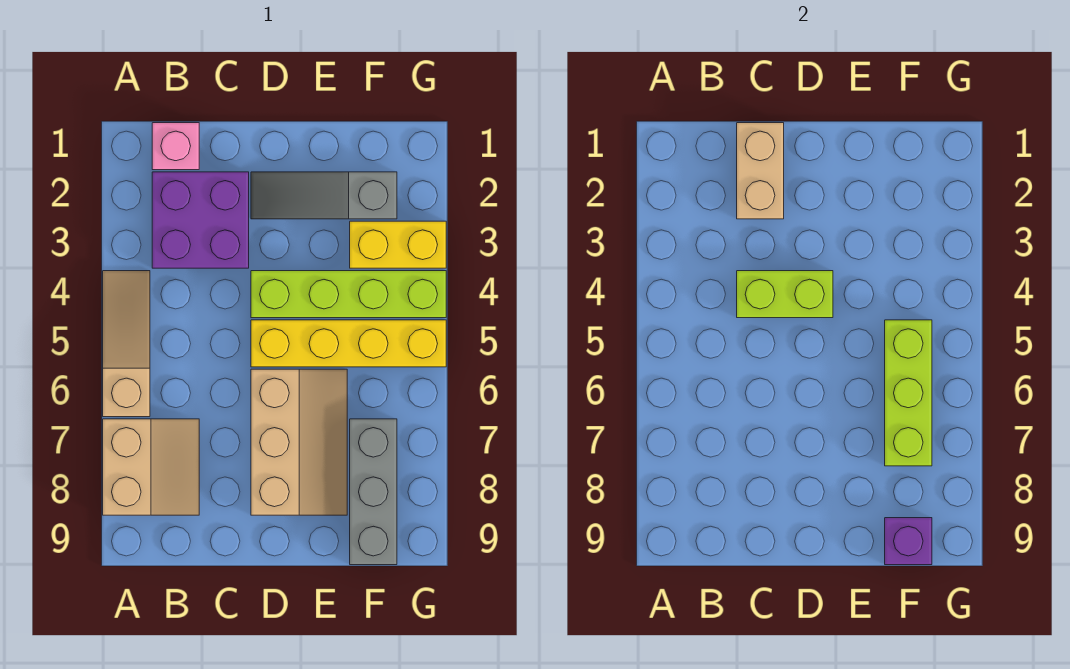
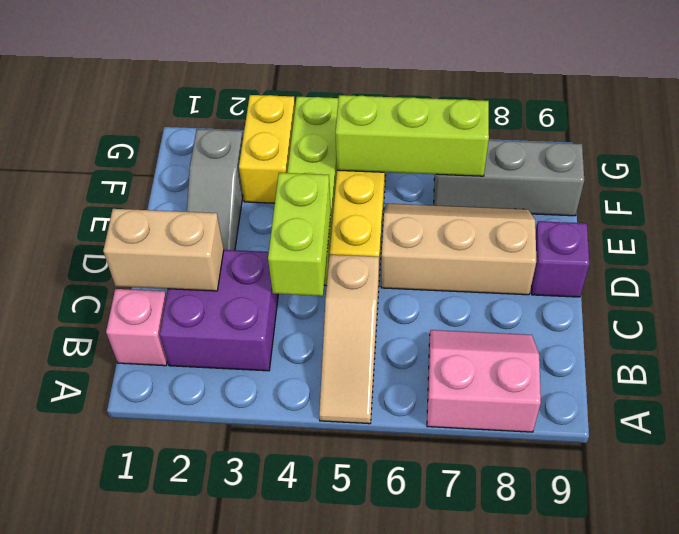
tan slope A4:A6 level 1 top 6 -> tan slope A5:C5 level 1 top C
tan slope A7:B8 level 1 top A -> pink slope A7:B8 level 1 top A
purple brick F9 level 2 -> purple brick D9 level 1

